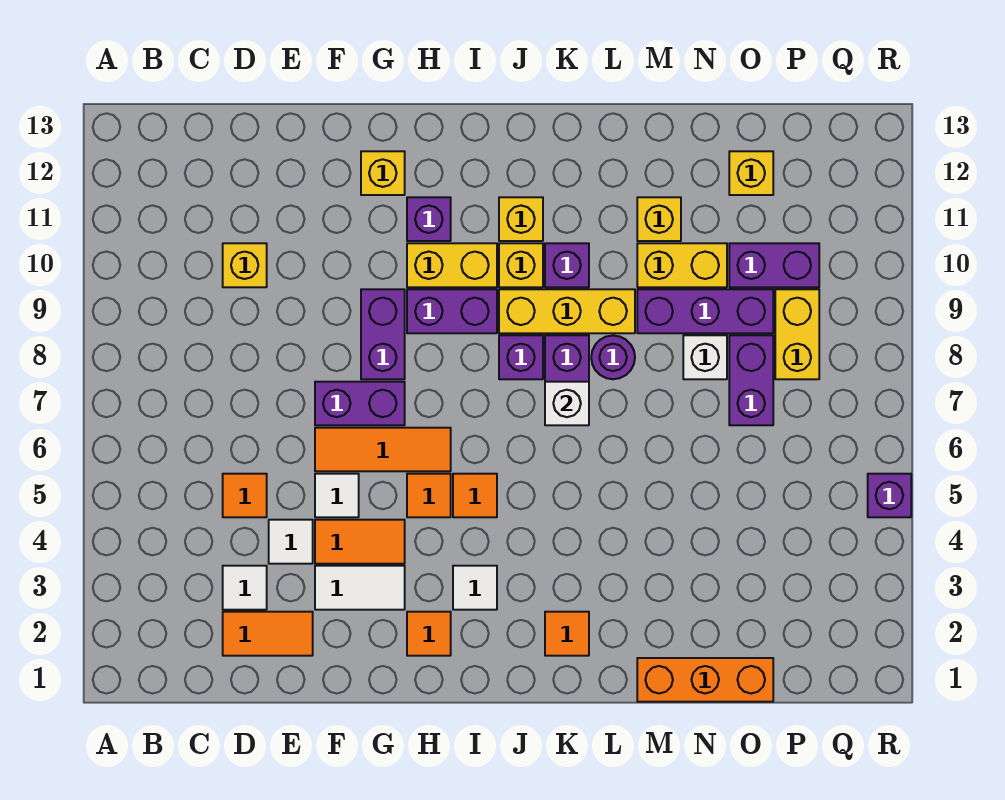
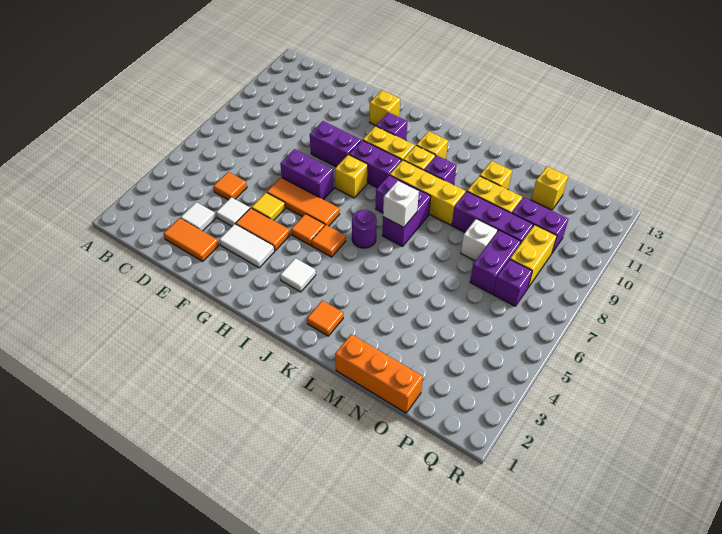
yellow brick D10 level 1 -> yellow brick H8 level 1
white tile F5 level 1 -> yellow tile F5 level 1
purple brick G8:G9 level 1 -> purple brick F9:G9 level 1
orange tile H2 level 1 -> none
purple round brick L8 level 1 -> purple round brick J6 level 1
purple brick R5 level 1 -> purple brick P7 level 1

